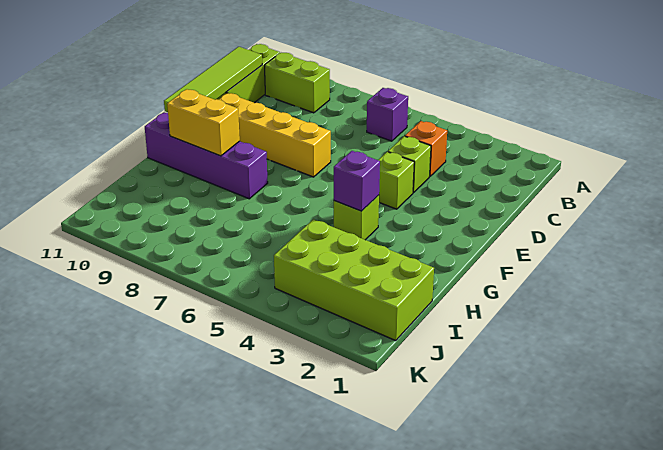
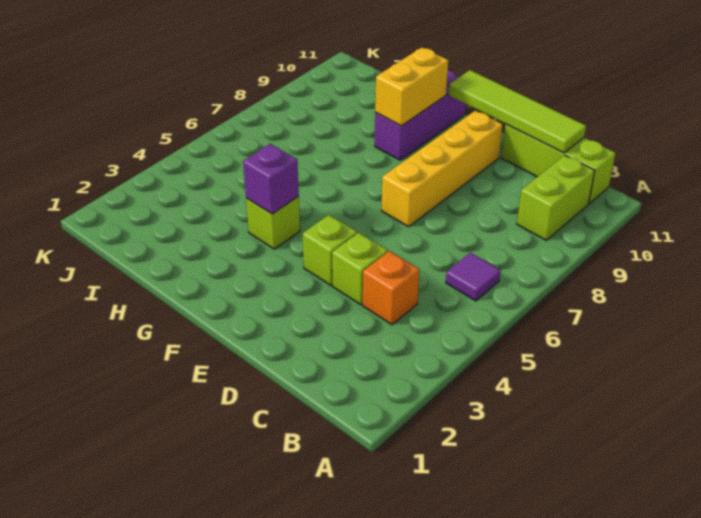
purple brick B6 level 1 -> purple tile B6 level 1
purple brick G8:G11 level 1 -> purple brick G9:G11 level 1
lime brick I1:J4 level 1 -> none

